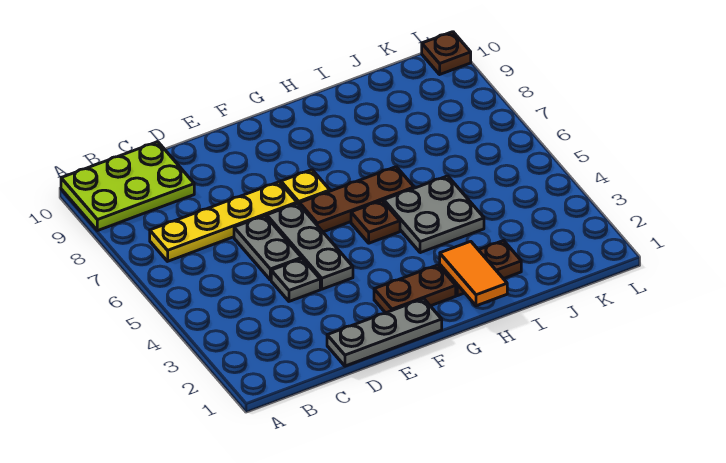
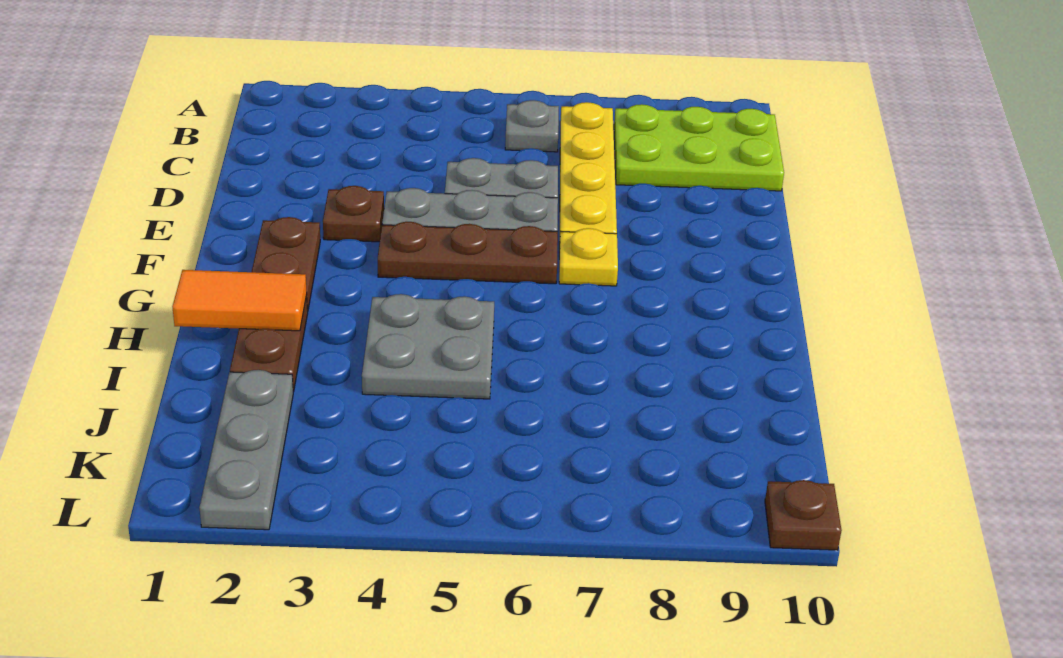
lime plate A9:C10 level 1 -> lime plate B8:C10 level 1
grey plate D1:F1 level 1 -> grey plate J2:L2 level 1
grey plate D4 level 1 -> grey plate B6 level 1
brown plate F6:H6 level 1 -> brown plate F4:F6 level 1
brown plate G5 level 1 -> brown plate E3 level 1

